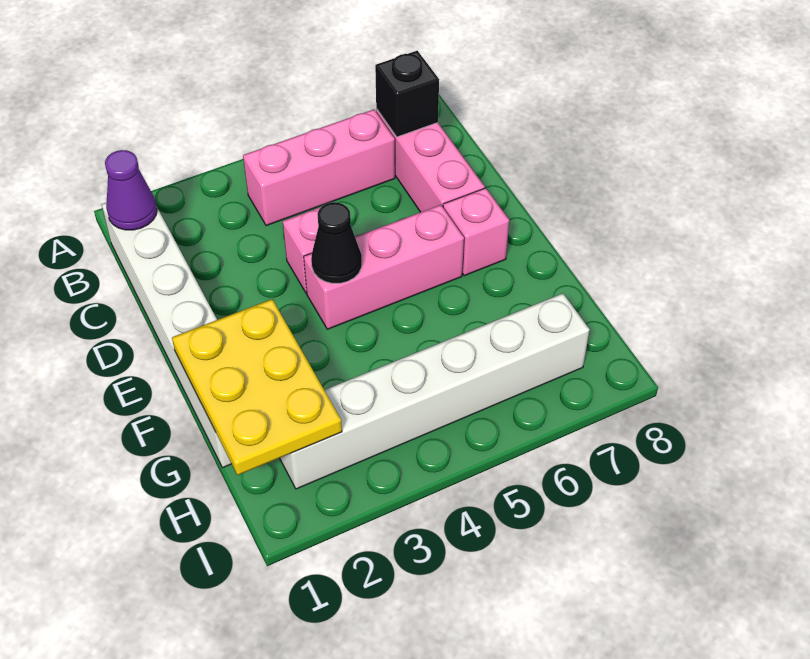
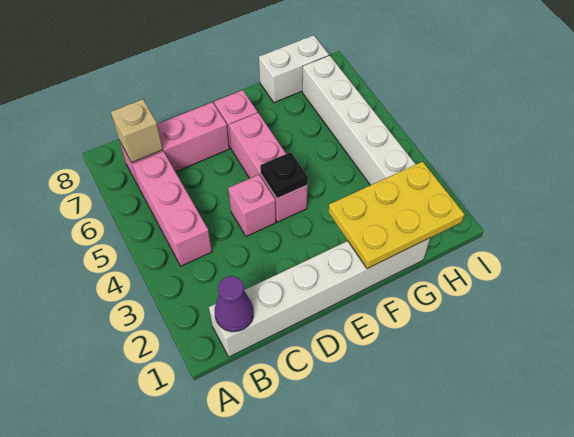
black brick B7 level 2 -> tan brick B7 level 2
black cone E4 level 2 -> black plate E4 level 2
none -> white brick G8:H8 level 1

